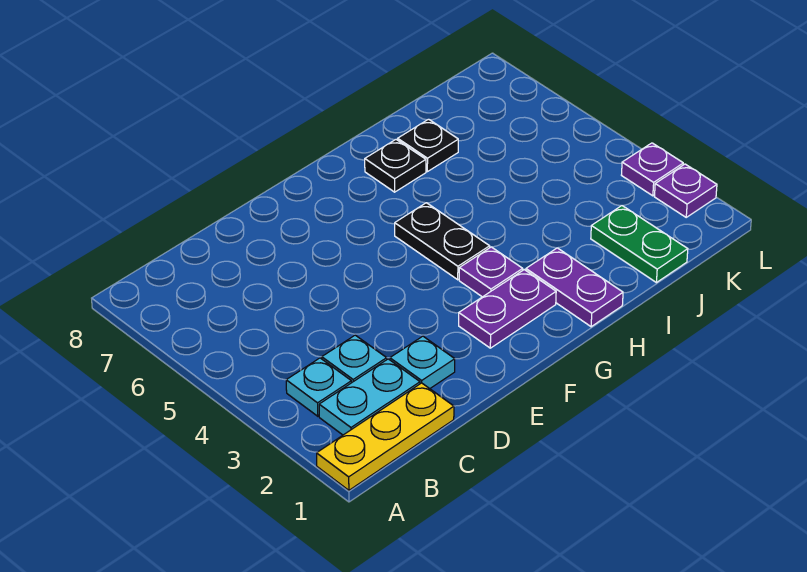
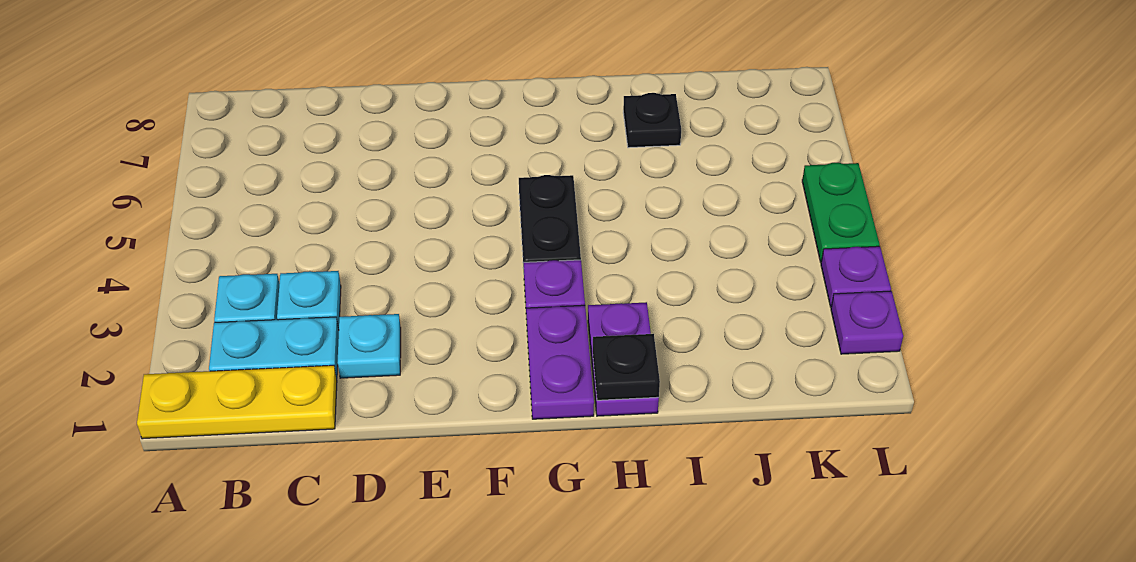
purple plate F2:G2 level 1 -> purple plate G1:G2 level 1
black plate H7 level 1 -> black plate H1 level 2
green plate J1:J2 level 1 -> green plate L4:L5 level 1

